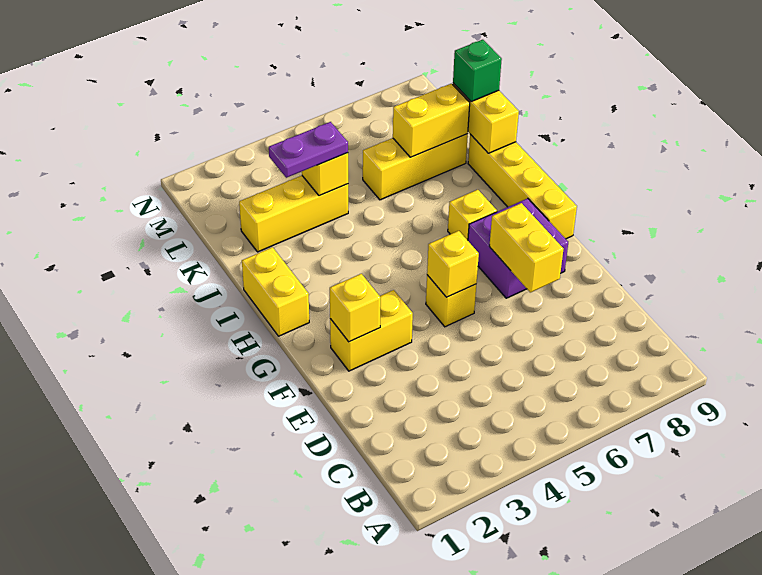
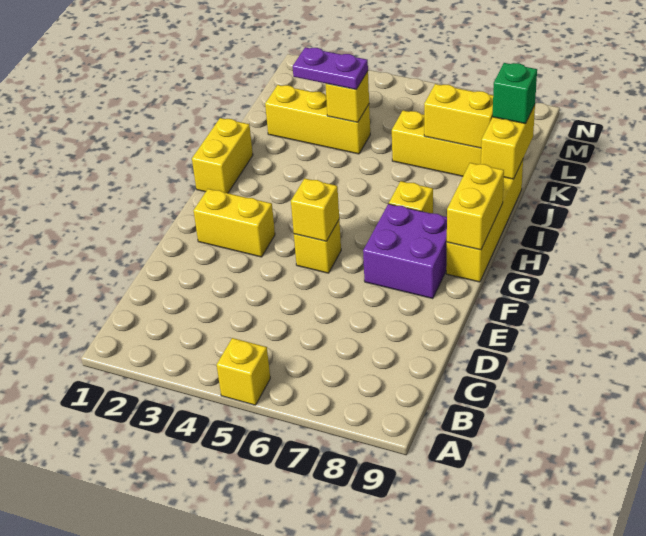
yellow brick E7:F7 level 2 -> yellow brick G9:H9 level 2
yellow brick F2 level 2 -> yellow brick A5 level 1

